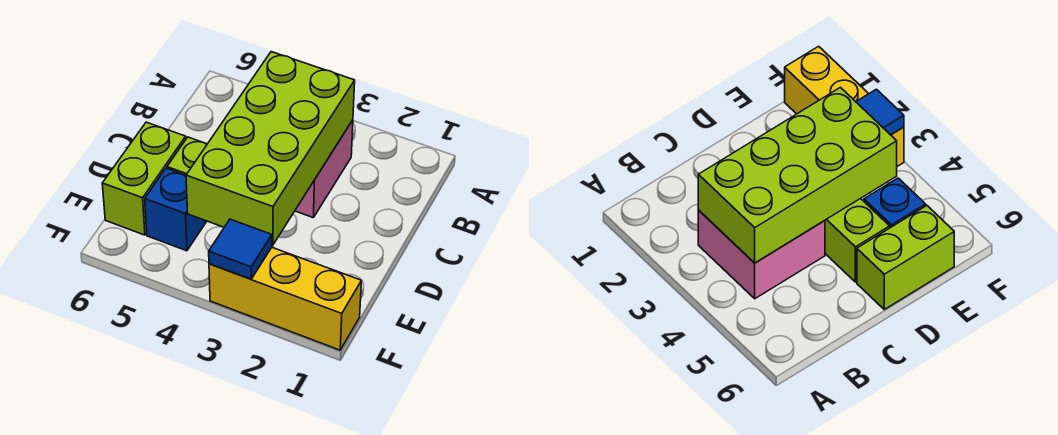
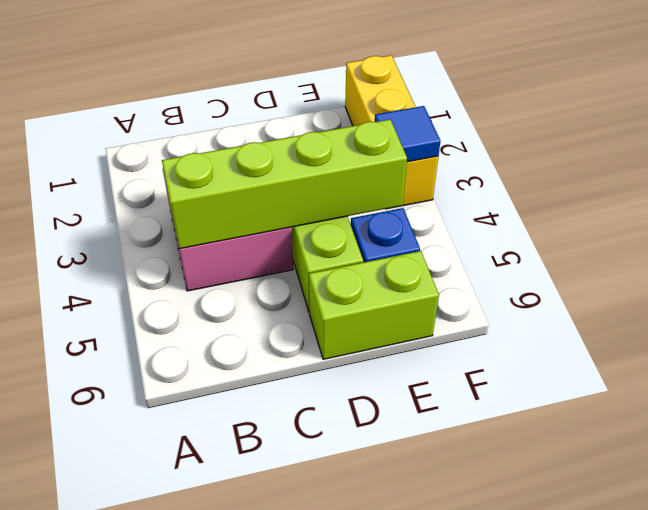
lime brick B3:E4 level 2 -> lime brick B4:E4 level 2

